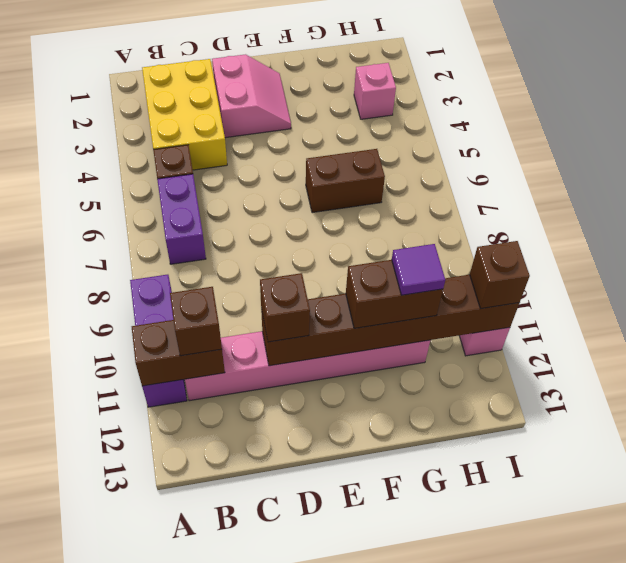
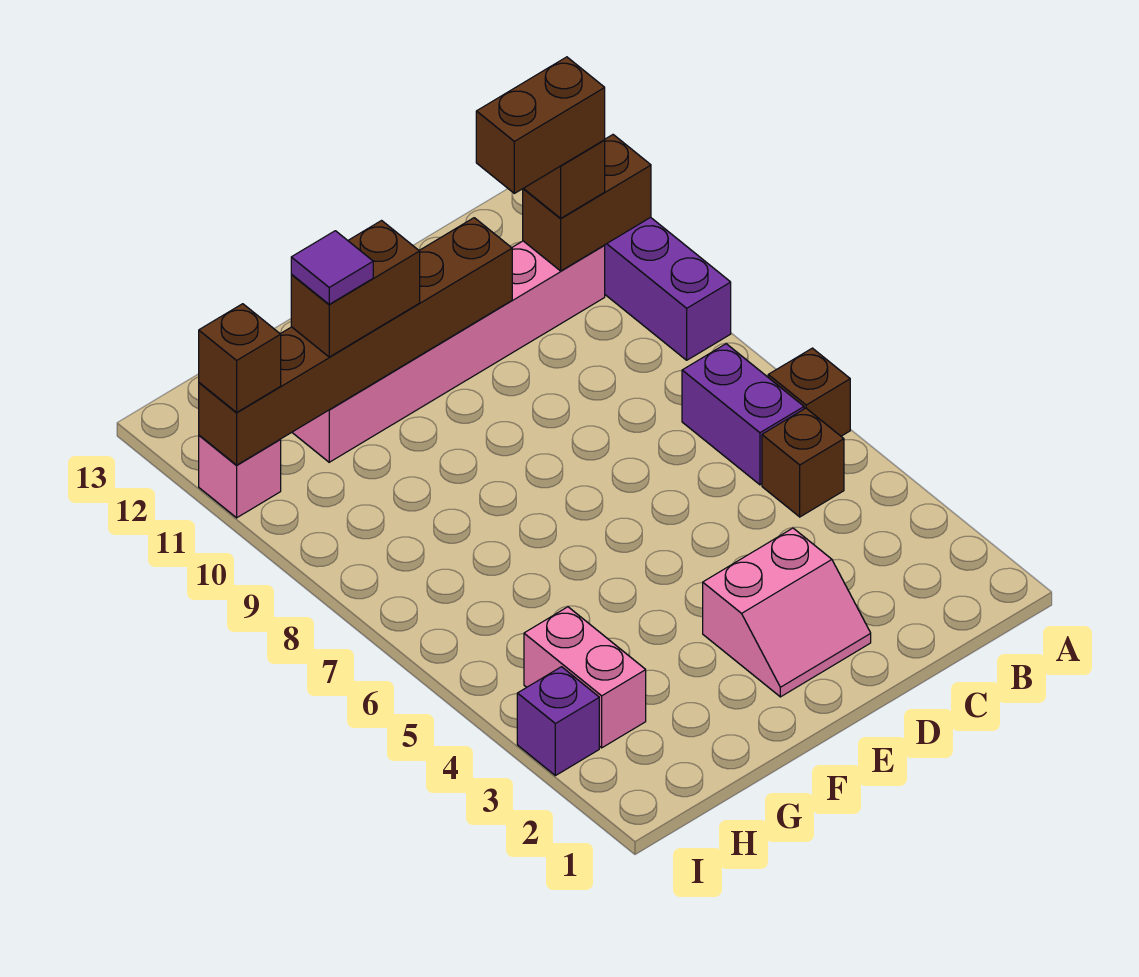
yellow brick B2:C4 level 1 -> none
pink slope D2:E3 level 1 top D -> pink slope D2:E3 level 1 top 3
brown brick D11 level 3 -> brown brick A6 level 1
brown brick F6:G6 level 1 -> brown brick B11:C11 level 4
pink brick H3 level 1 -> pink brick H3:H4 level 1
none -> purple brick I3 level 1

